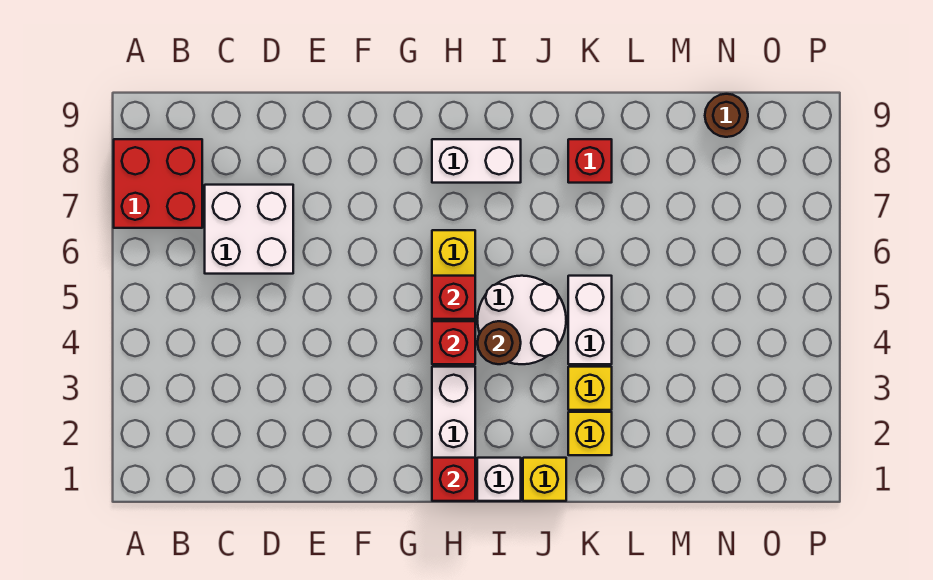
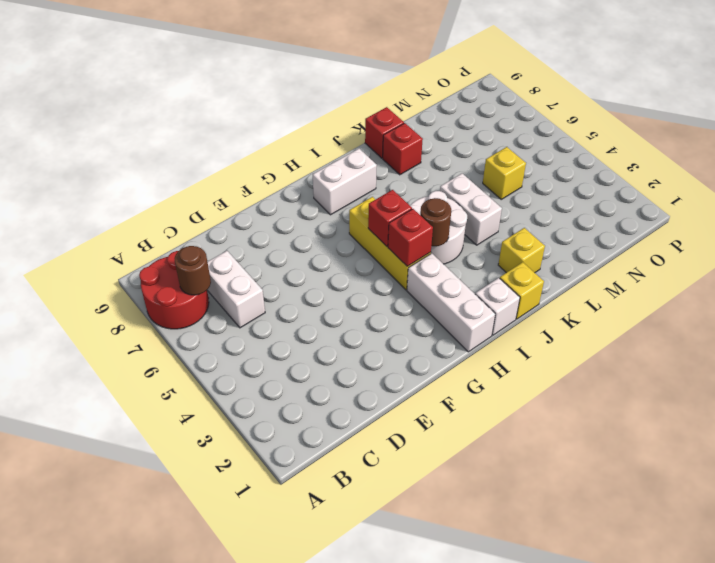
red brick A7:B8 level 1 -> red round brick A7:B8 level 1
white brick C6:D7 level 1 -> white brick C6:C7 level 1
red brick H1 level 2 -> red brick K9 level 1
yellow brick K3 level 1 -> yellow brick M5 level 1
brown round brick N9 level 1 -> brown round brick B7 level 2

